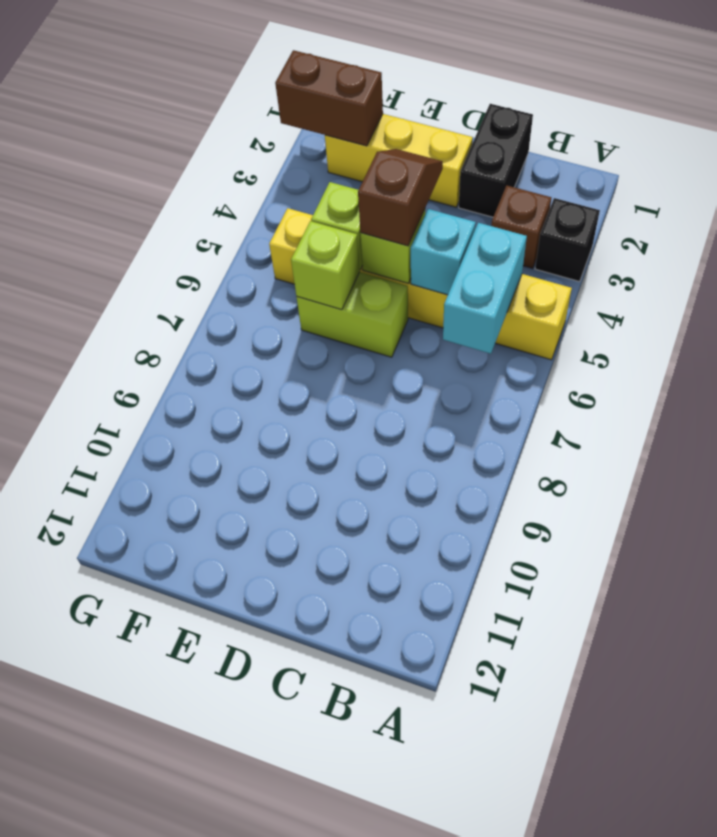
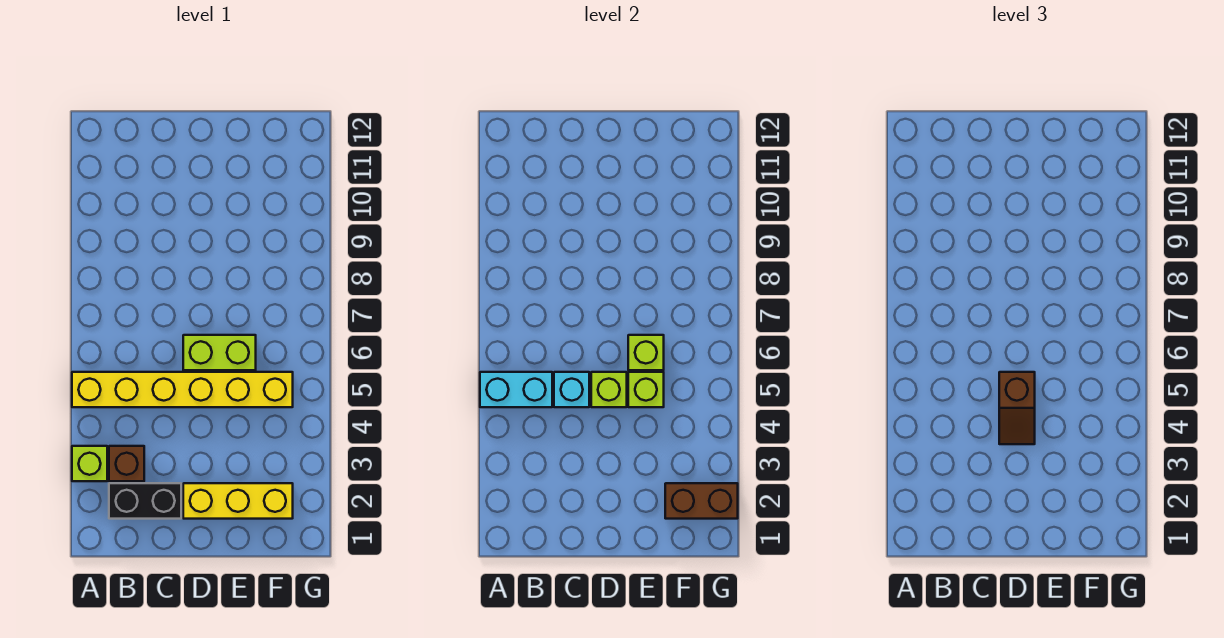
black brick A3 level 1 -> lime brick A3 level 1
cyan brick B5:B6 level 2 -> cyan brick A5:B5 level 2
black brick C1:C2 level 1 -> black brick B2:C2 level 1

